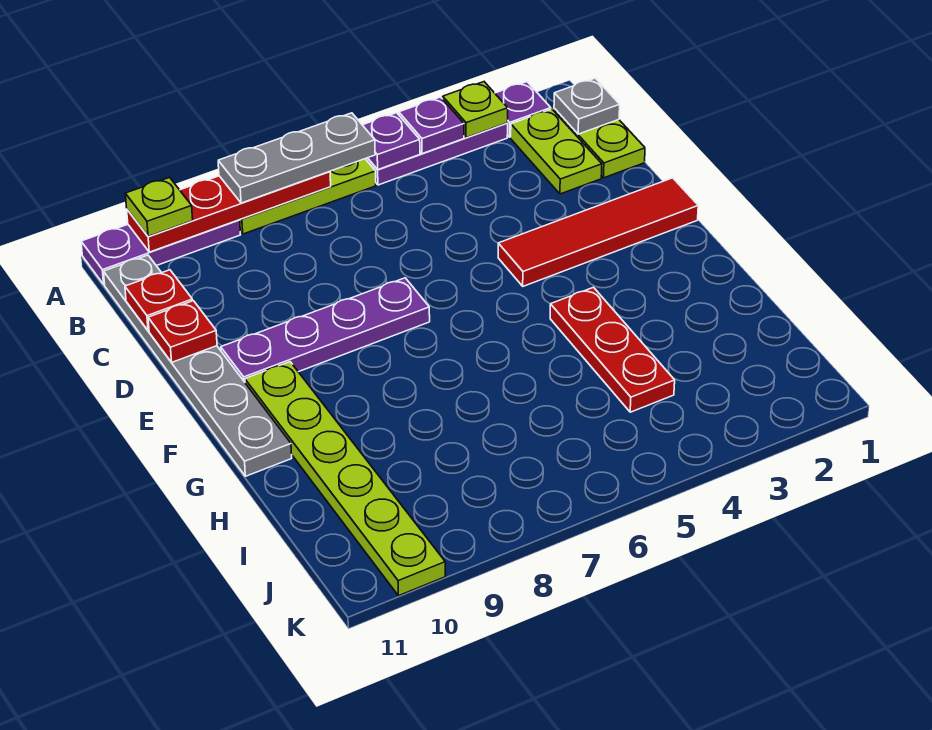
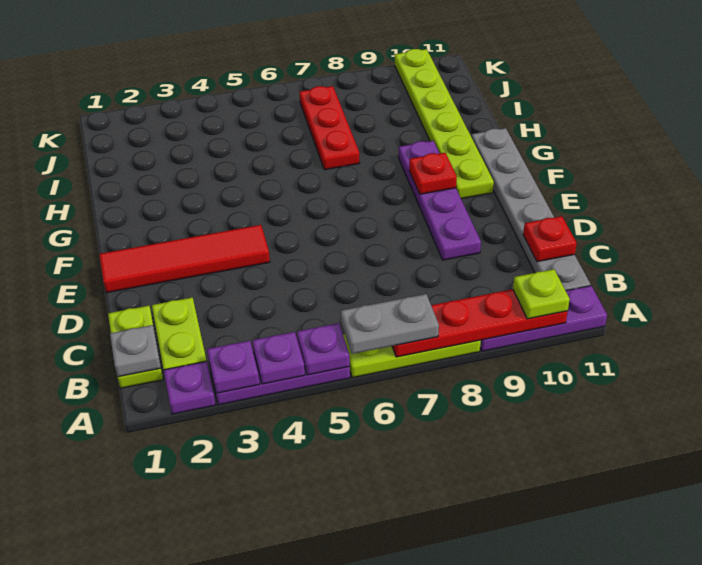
lime plate A3 level 2 -> purple plate A3 level 2
grey plate A6:A8 level 3 -> grey plate A6:A7 level 3
red plate D11 level 2 -> red plate F9 level 2
purple plate E7:E10 level 1 -> purple plate D9:G9 level 1
red plate G4:I4 level 1 -> red plate H7:J7 level 1

